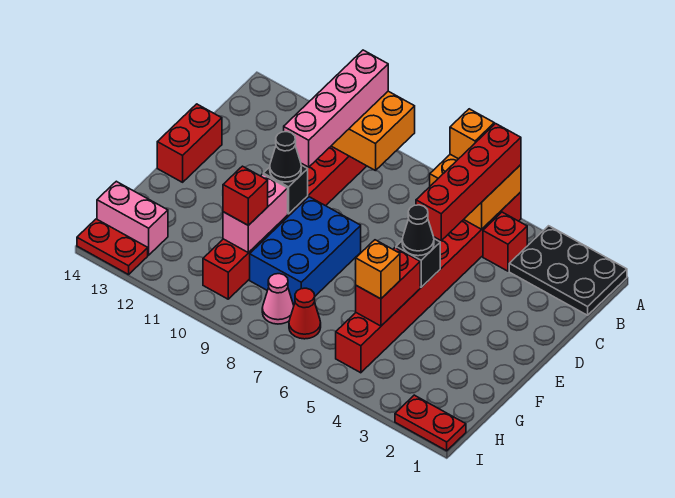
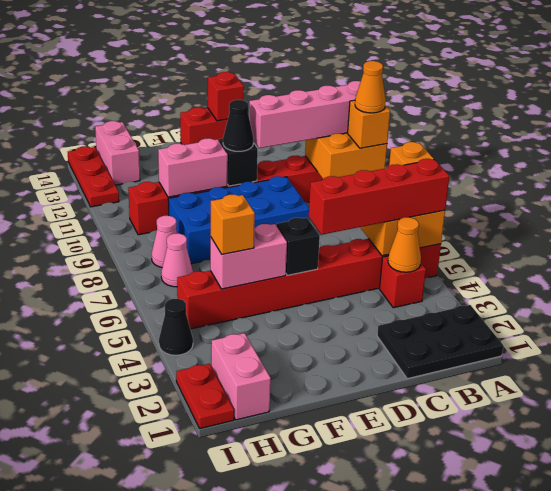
black plate A1:B3 level 1 -> black plate A1:C2 level 1
none -> orange brick A9 level 3
none -> orange cone A9 level 4
none -> orange cone B4 level 2
black cone E5 level 3 -> black cone I4 level 1
blue brick E8:G9 level 1 -> blue brick D8:G9 level 1
red brick F5:G5 level 2 -> pink brick F5:G5 level 2
red brick G10 level 3 -> red brick D14 level 2
none -> pink brick H1:H2 level 1
red cone H7 level 1 -> pink cone H7 level 1
red plate I13:I14 level 1 -> red plate I12:I14 level 1

